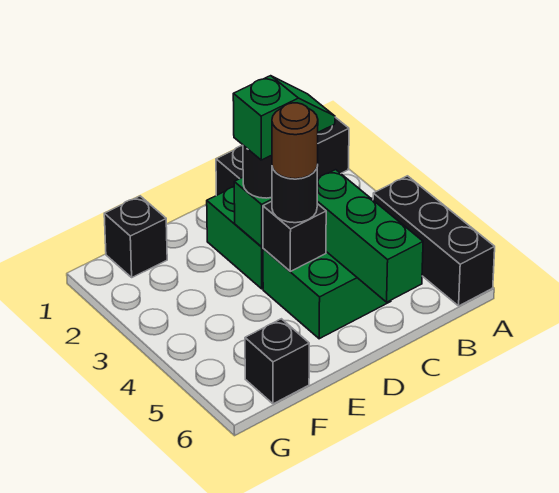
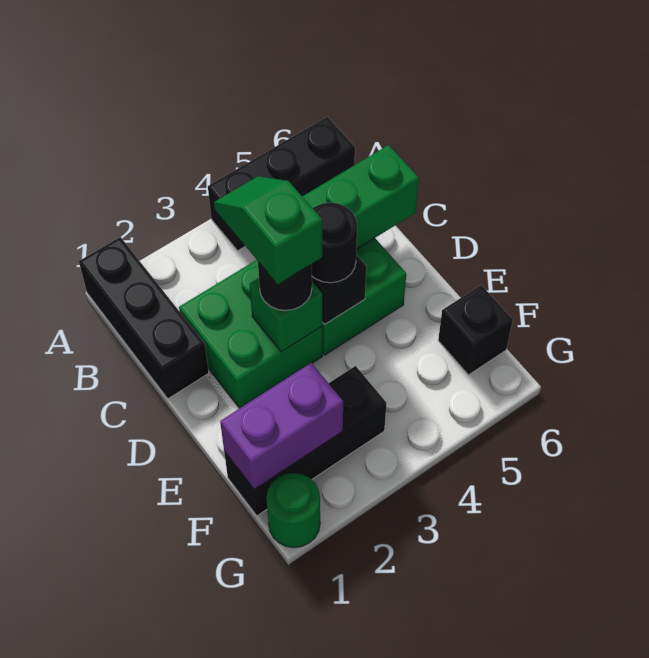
brown round brick D4 level 4 -> none
black brick F1 level 1 -> black brick F1:F3 level 1
none -> purple brick F1:F2 level 2
none -> green round brick G1 level 1

